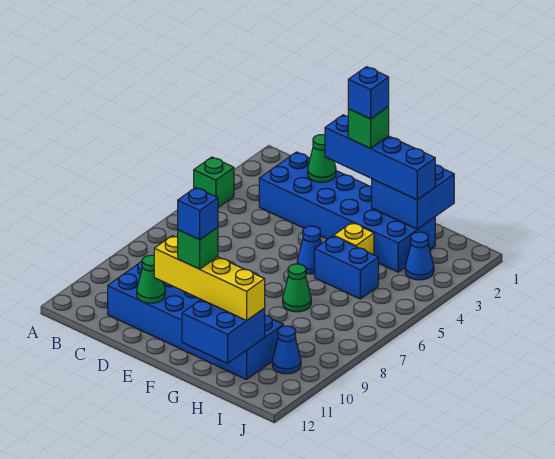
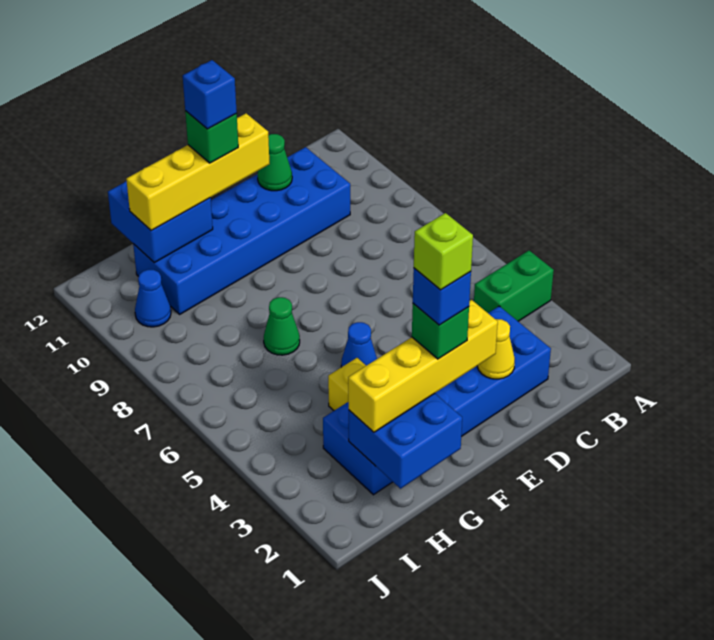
green brick A4 level 1 -> green brick A4:B4 level 1
green cone D2 level 2 -> yellow cone D2 level 2
blue brick E2:H2 level 3 -> yellow brick E2:H2 level 3
none -> lime brick F2 level 6
blue brick G5:H5 level 1 -> none
blue cone I3 level 1 -> none

